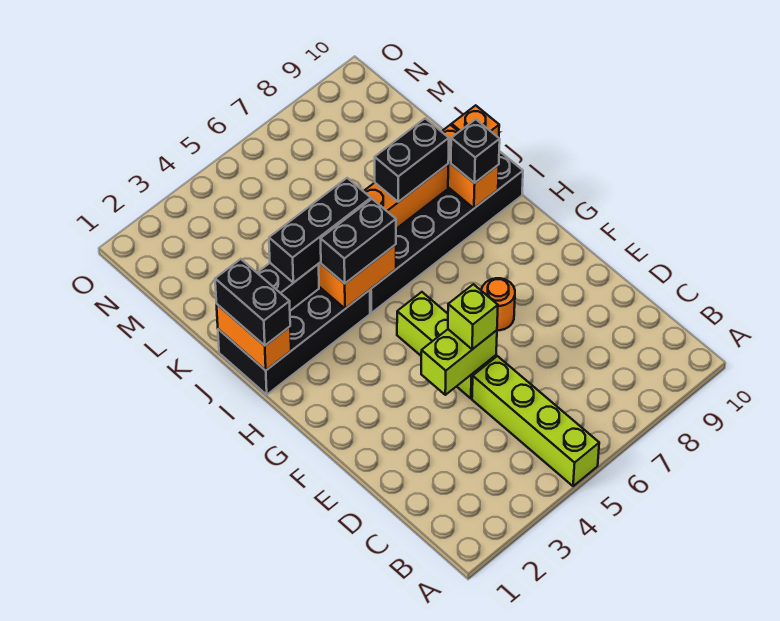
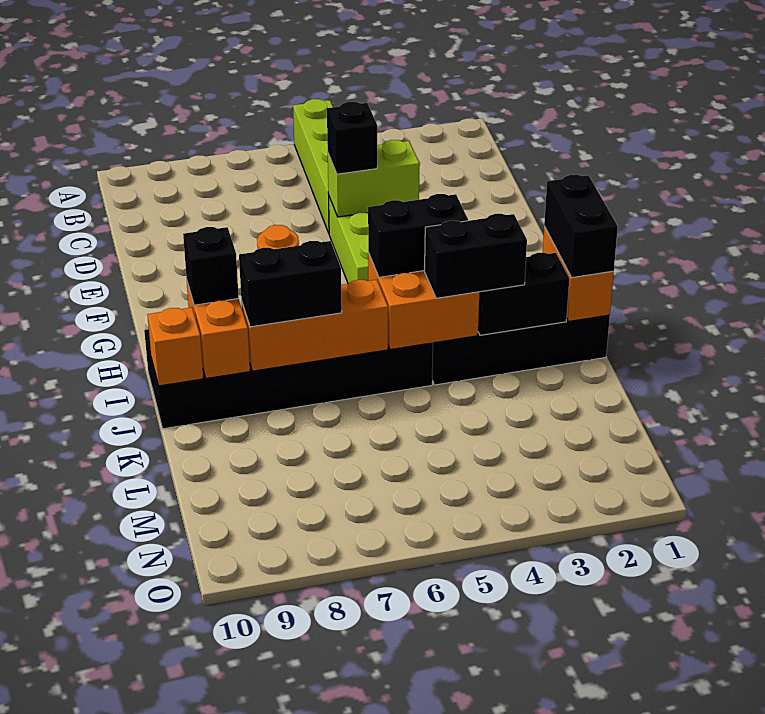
lime brick E5 level 3 -> black brick E5 level 3
black brick J3:J5 level 3 -> black brick J3:J4 level 3

